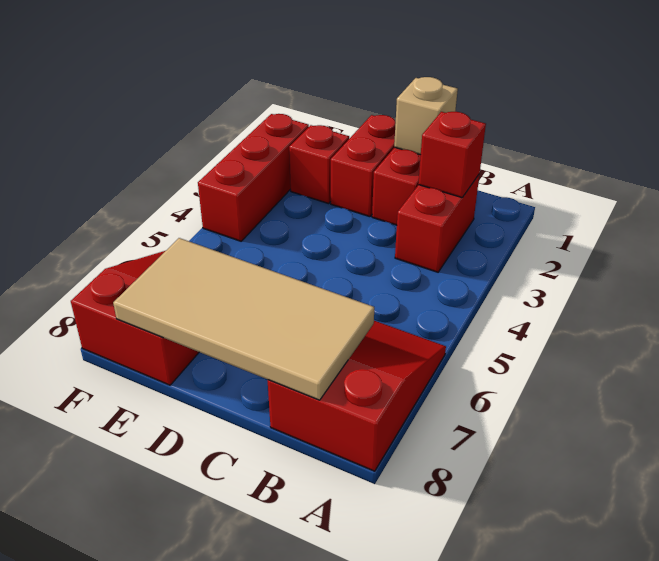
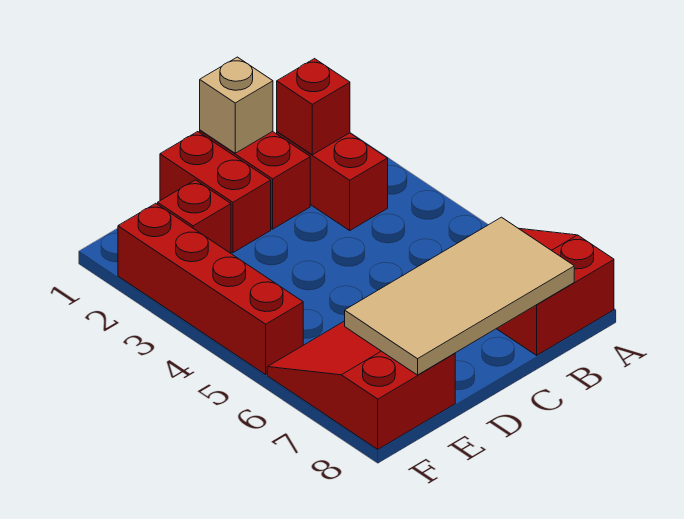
red brick F2:F4 level 1 -> red brick F2:F5 level 1

